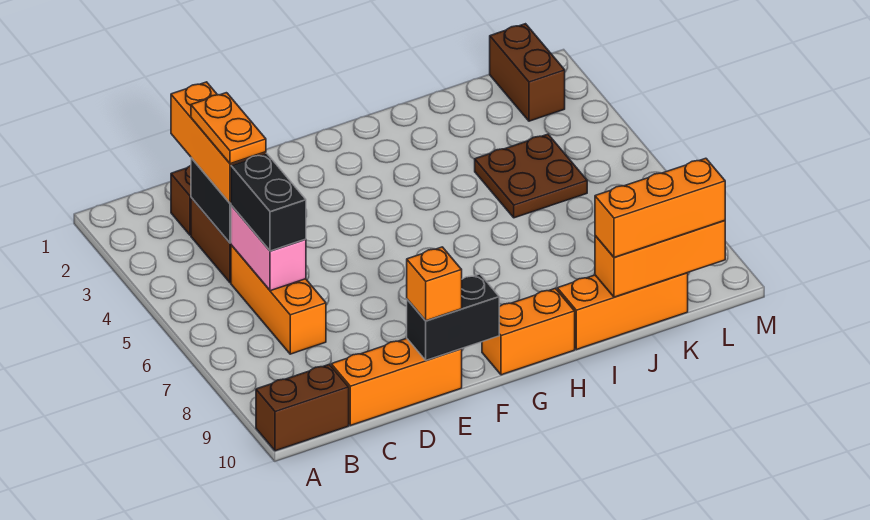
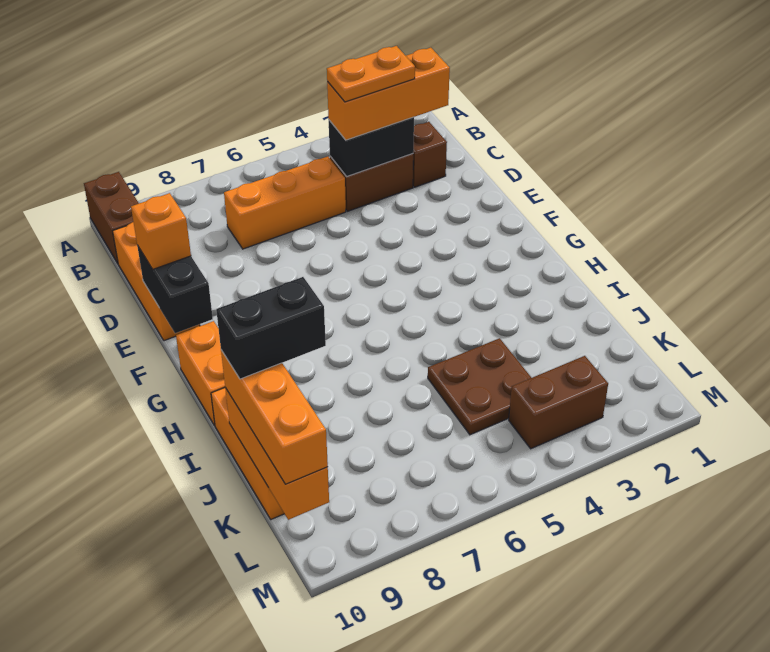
pink brick C5:C6 level 2 -> none
black brick C5:C6 level 3 -> black brick J9:J10 level 4
brown brick L1:L2 level 1 -> brown brick L3:L4 level 1

